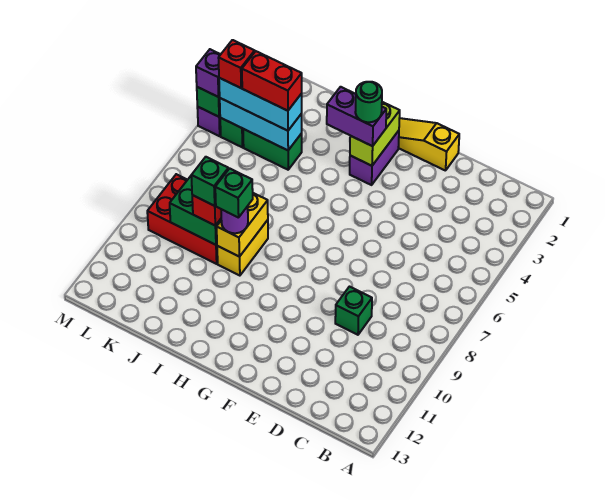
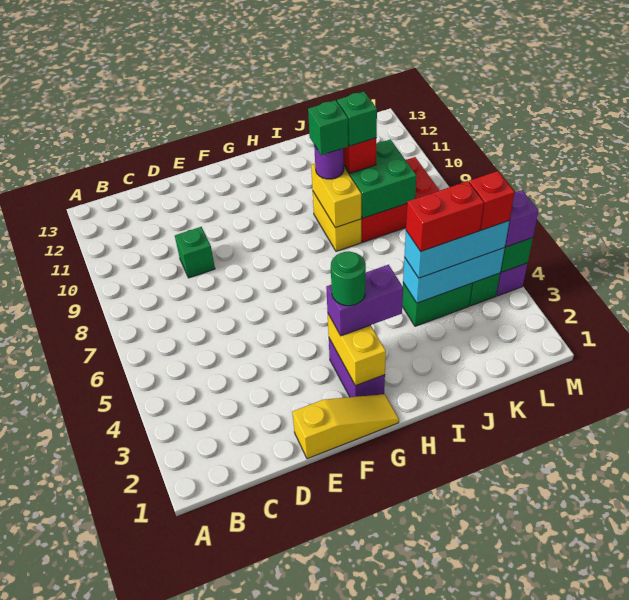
lime brick G2:G3 level 2 -> yellow brick G2:G3 level 2

